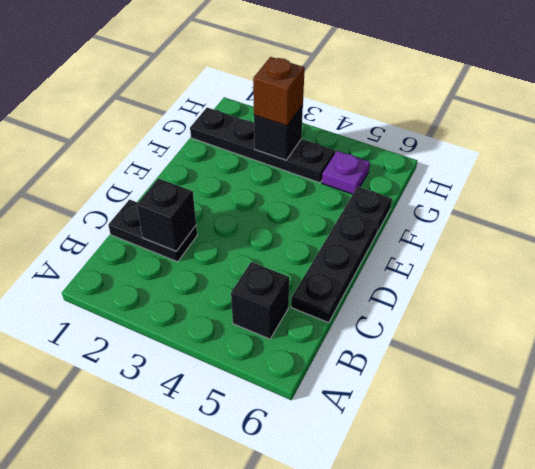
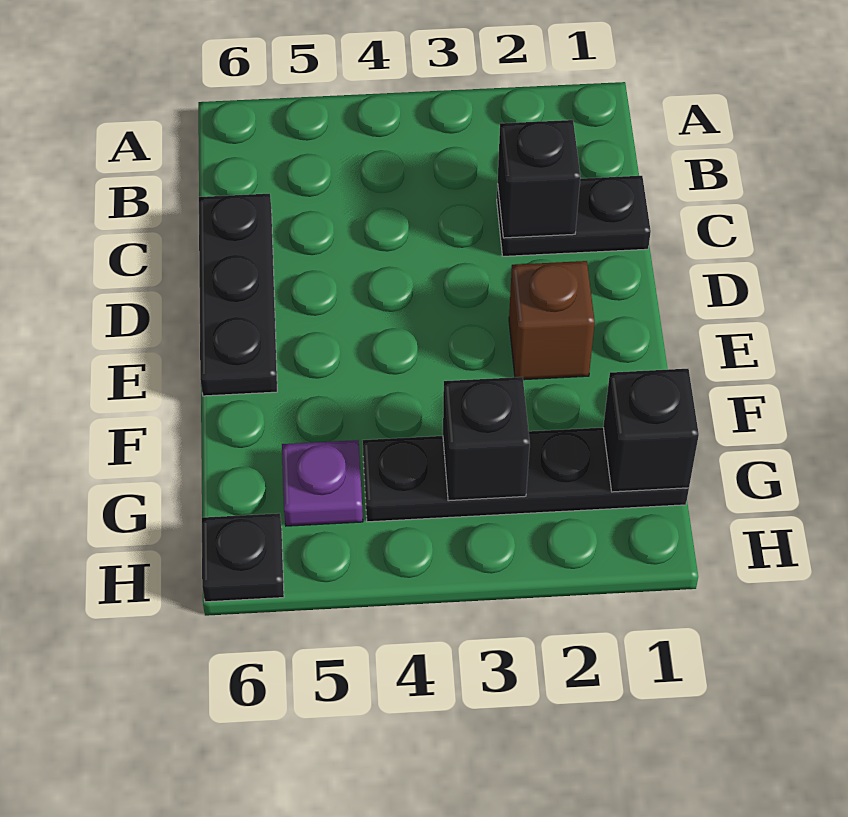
black brick B5 level 1 -> black brick G1 level 2
black plate F6 level 1 -> black plate H6 level 1
brown brick G3 level 3 -> brown brick E2 level 1

